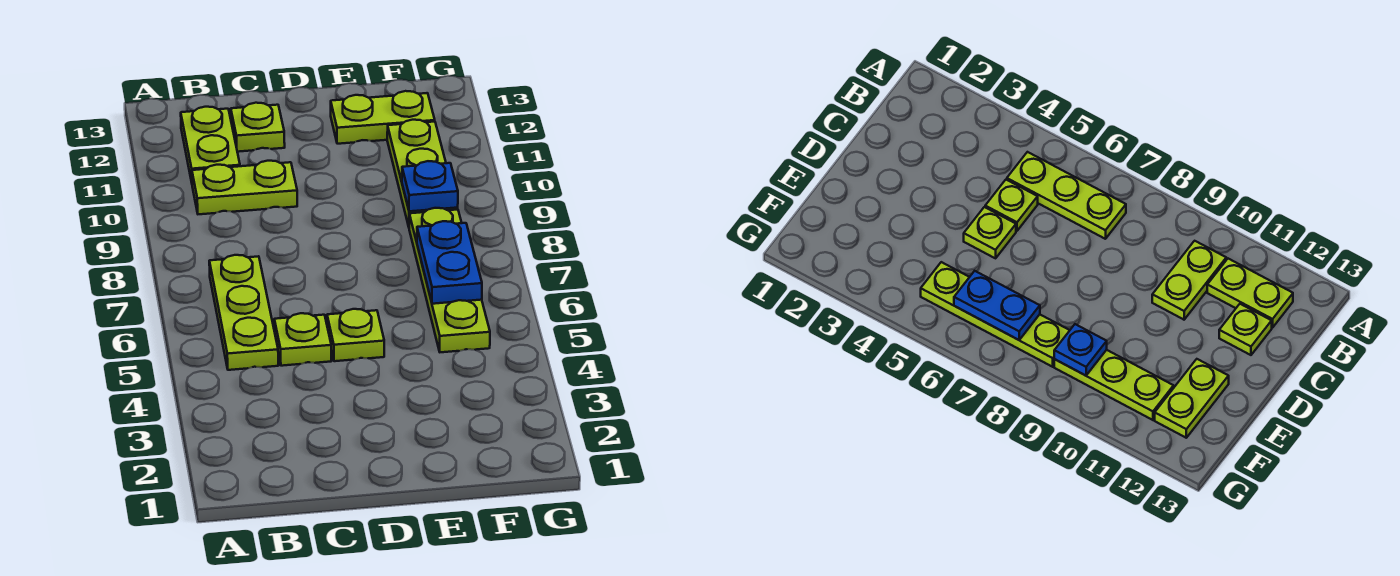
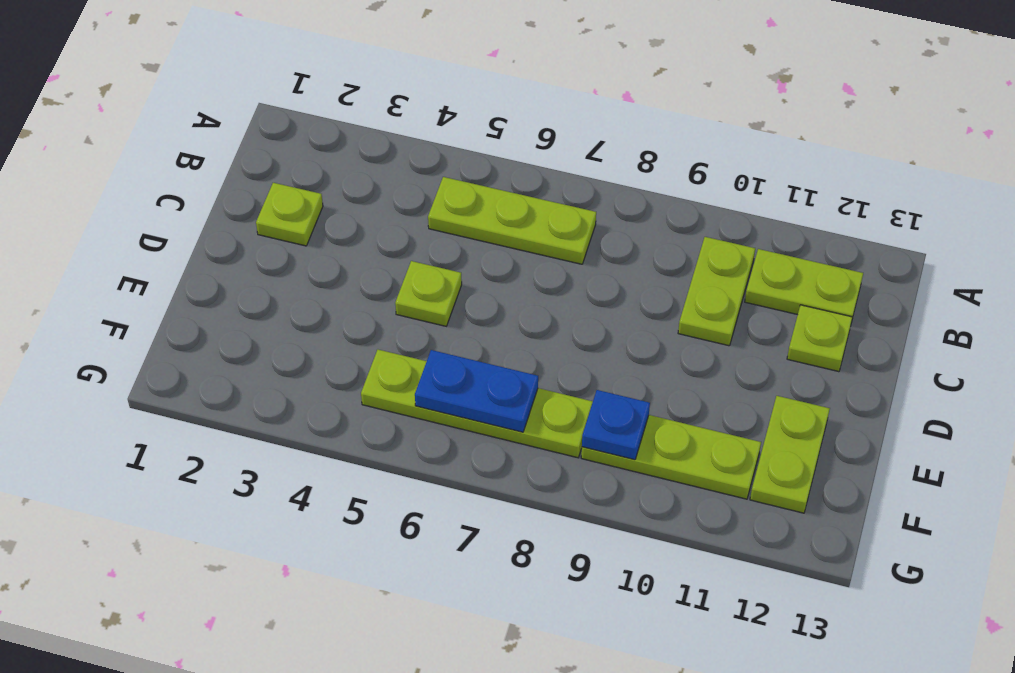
lime plate C5 level 1 -> lime plate C2 level 1

